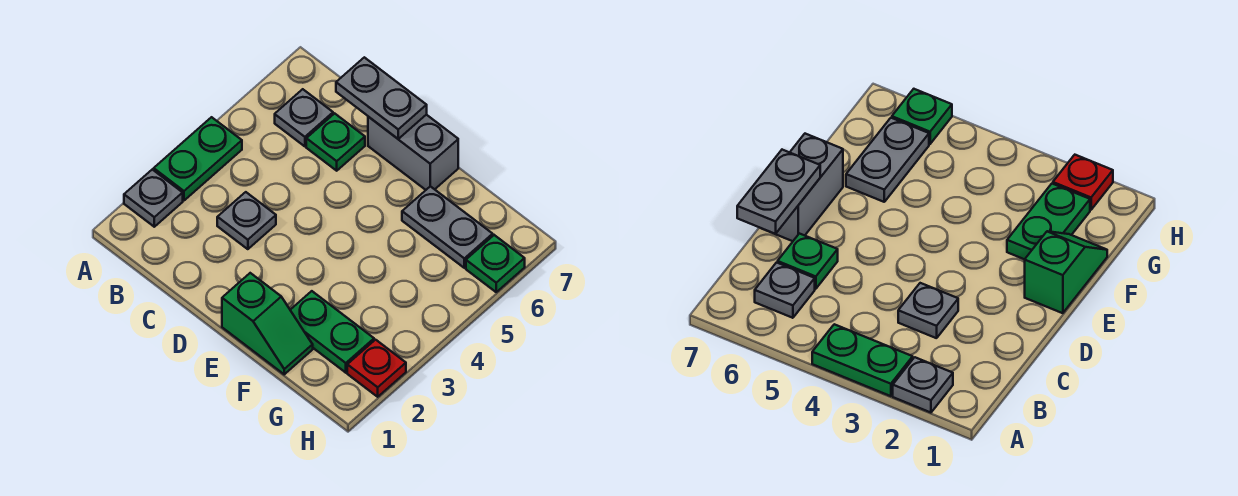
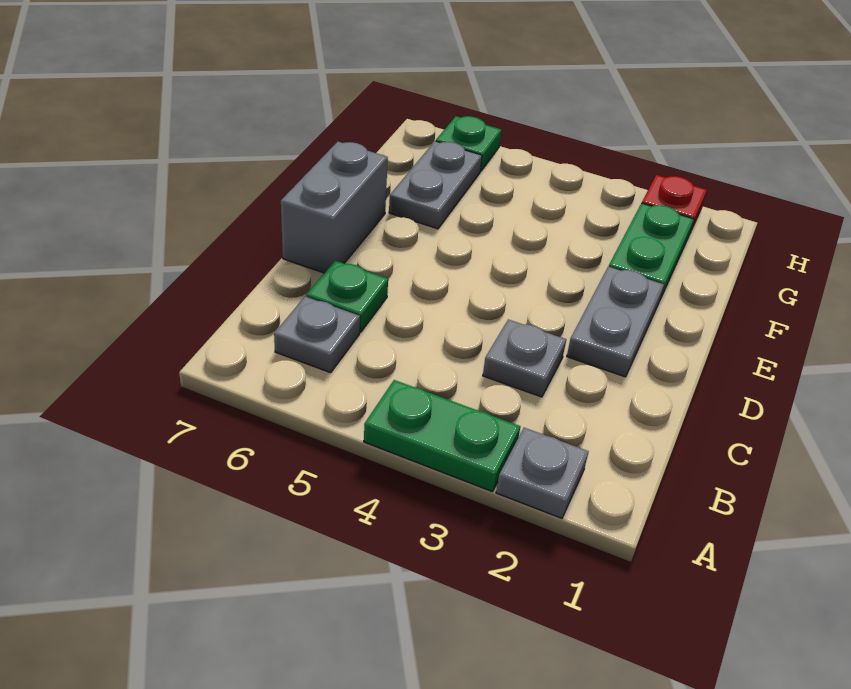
grey plate C7:D7 level 2 -> grey plate D2:E2 level 1
green slope E1:F1 level 1 top E -> none

